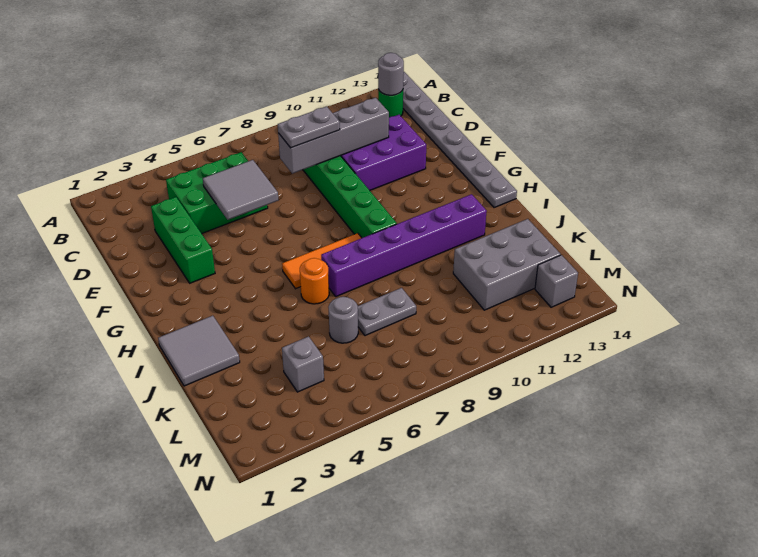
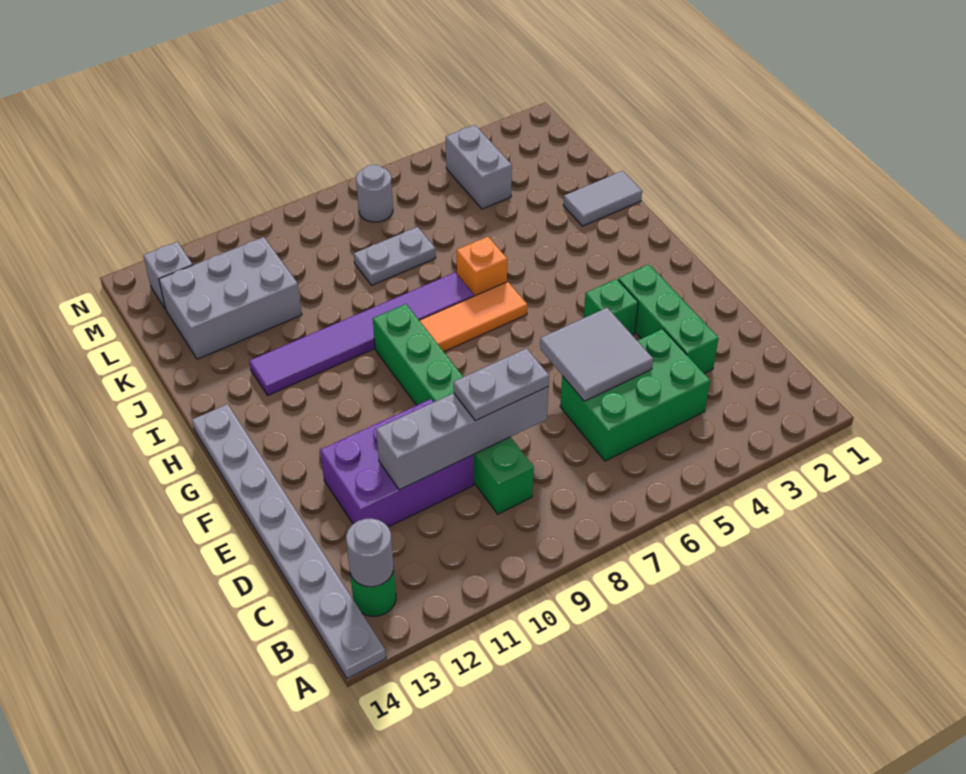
none -> green brick F4 level 1
grey tile I1:J2 level 1 -> grey tile J1:J2 level 1
orange round brick I6 level 1 -> orange brick I6 level 1
purple brick I7:I12 level 1 -> purple tile I7:I12 level 1
grey round brick K6 level 1 -> grey round brick M7 level 1
grey brick L4 level 1 -> grey brick L4:M4 level 1

